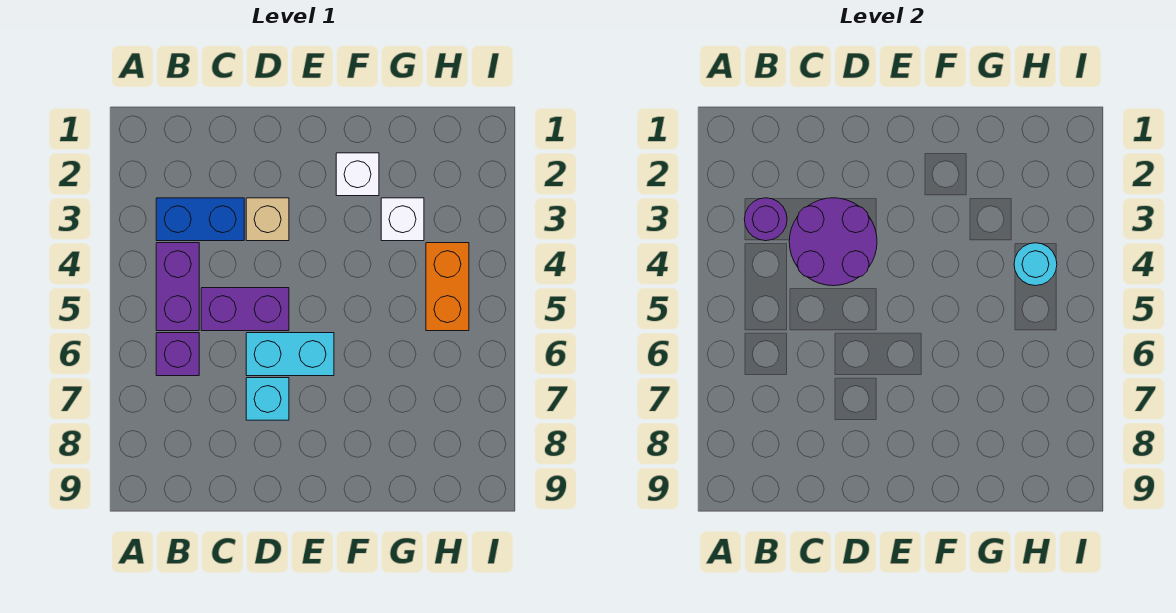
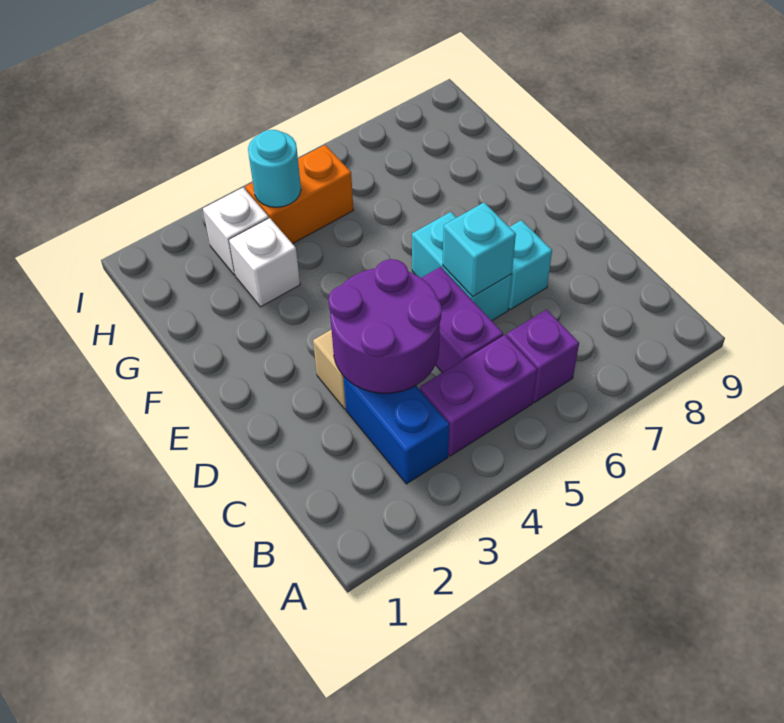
purple round brick B3 level 2 -> none
none -> cyan brick D6 level 2
white brick F2 level 1 -> white brick H3 level 1

